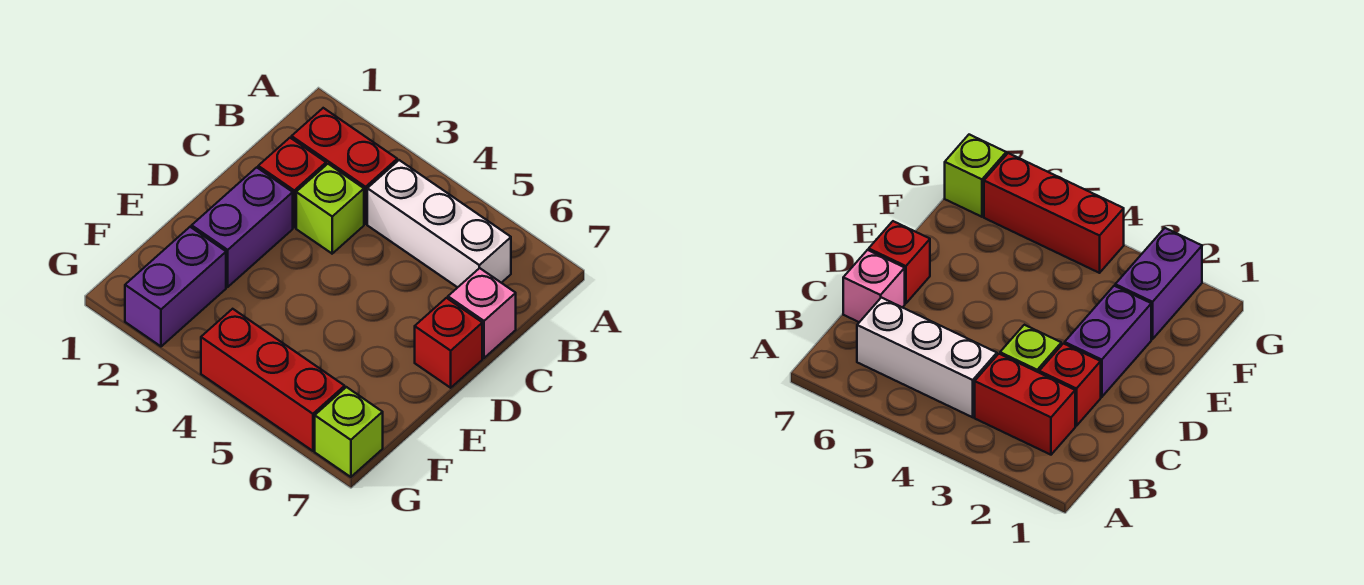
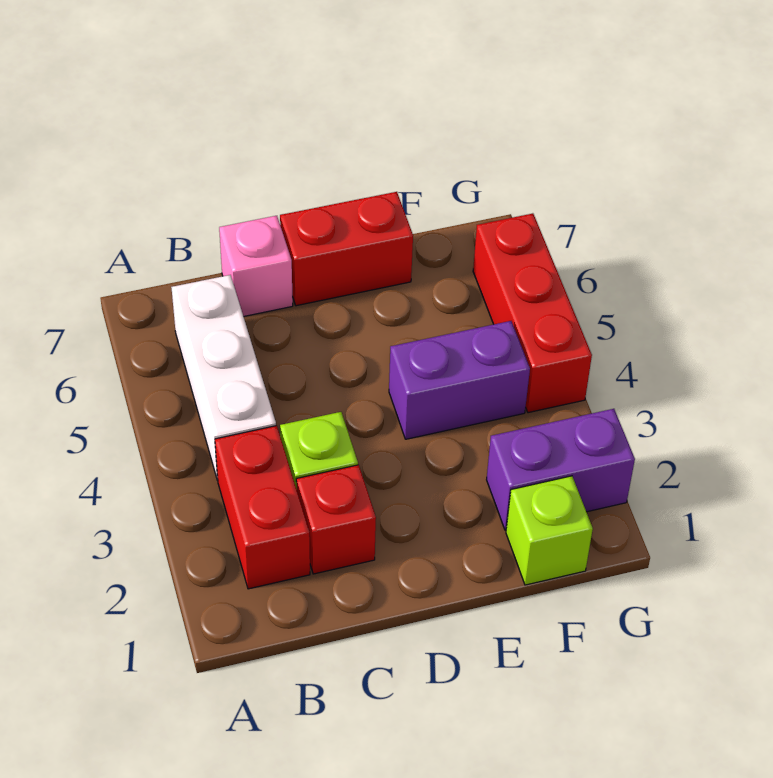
purple brick D2:E2 level 1 -> purple brick E4:F4 level 1
red brick D7 level 1 -> red brick D7:E7 level 1
lime brick G7 level 1 -> lime brick F1 level 1

